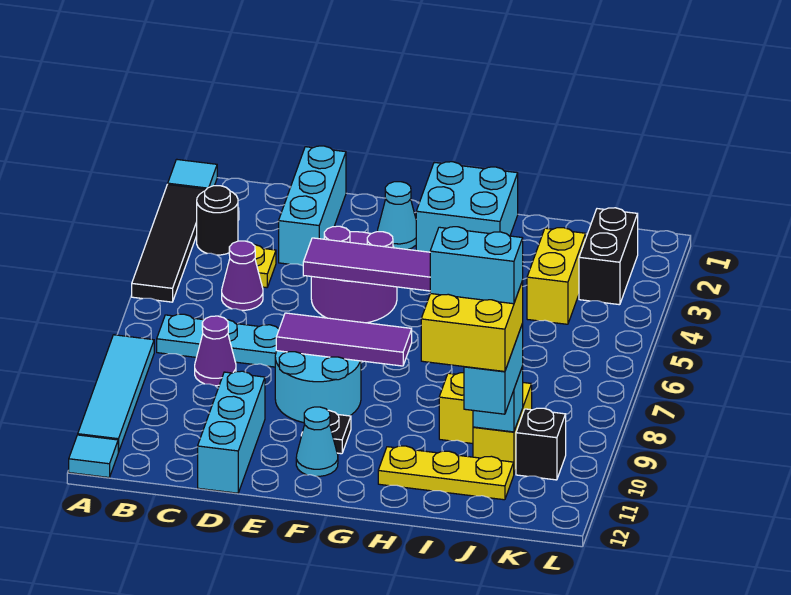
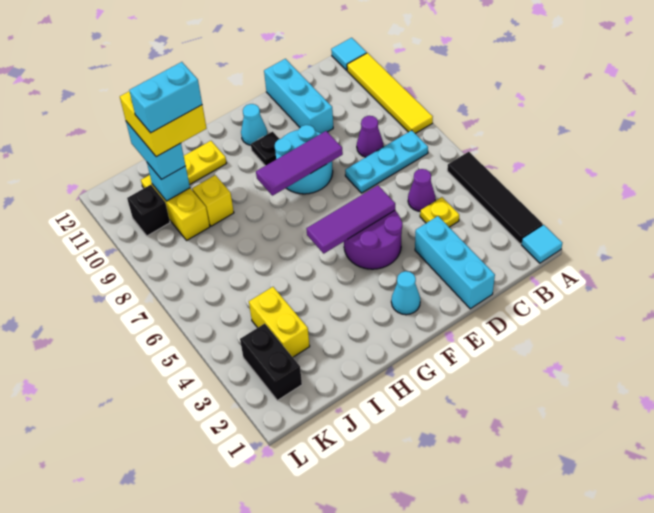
cyan tile A8:A11 level 1 -> yellow tile A8:A11 level 1
black round brick B3 level 1 -> none
cyan brick G1:H2 level 1 -> none

